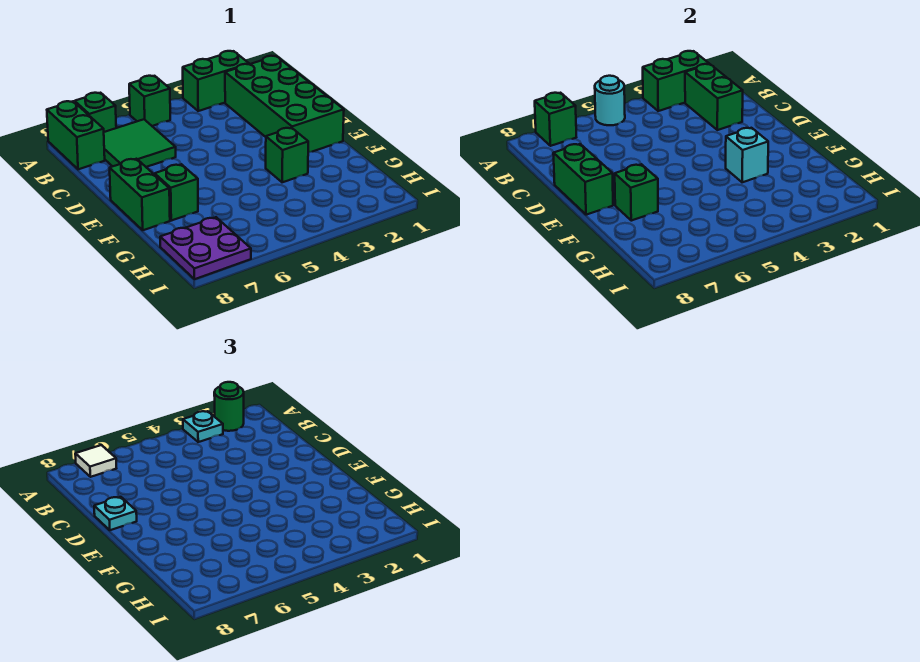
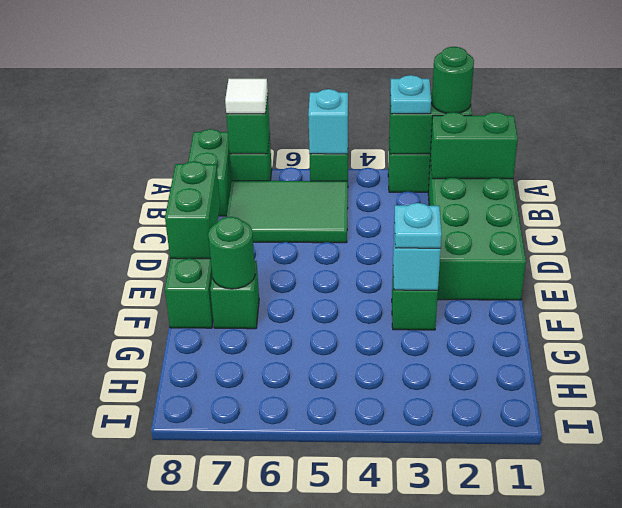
cyan round brick A5 level 2 -> cyan brick A5 level 2
green brick B2:C2 level 2 -> green brick B1:B2 level 2
green tile B6:C7 level 1 -> green tile B5:C7 level 1
cyan plate D8 level 3 -> cyan plate F3 level 3
green brick F7 level 2 -> green round brick F7 level 2
purple plate H7:I8 level 1 -> none

